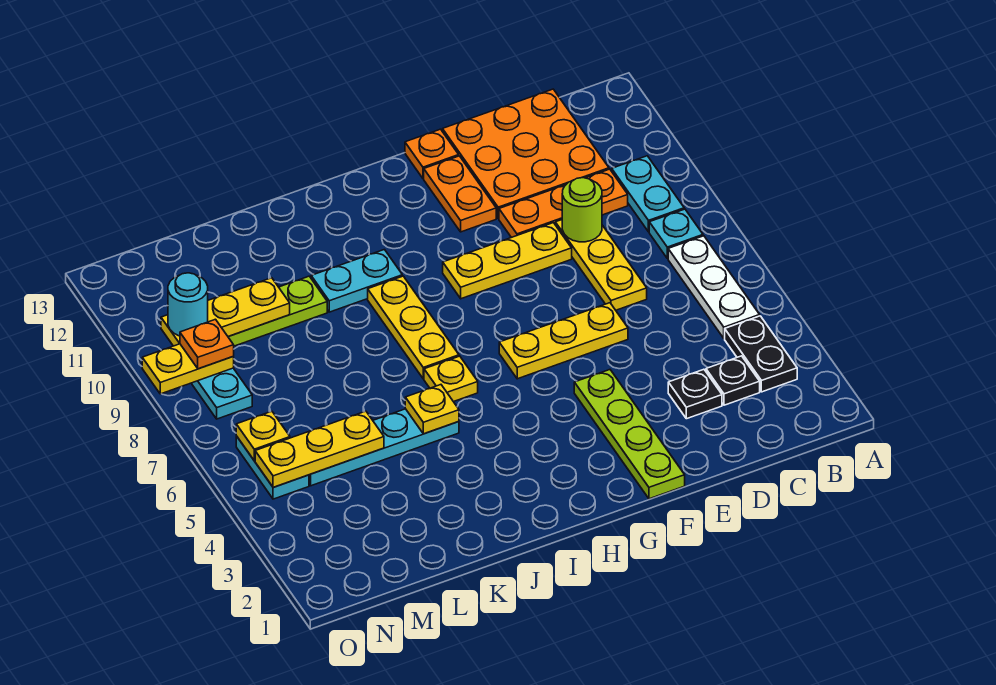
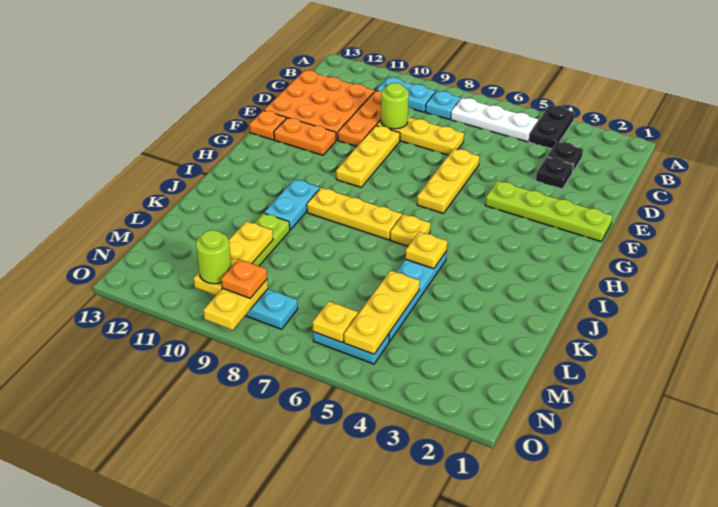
black plate B3:B4 level 1 -> black plate A4:B4 level 1
cyan round brick N10 level 3 -> lime round brick N10 level 3

